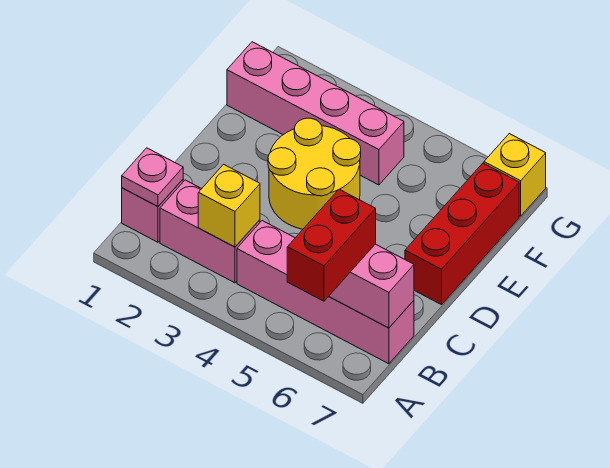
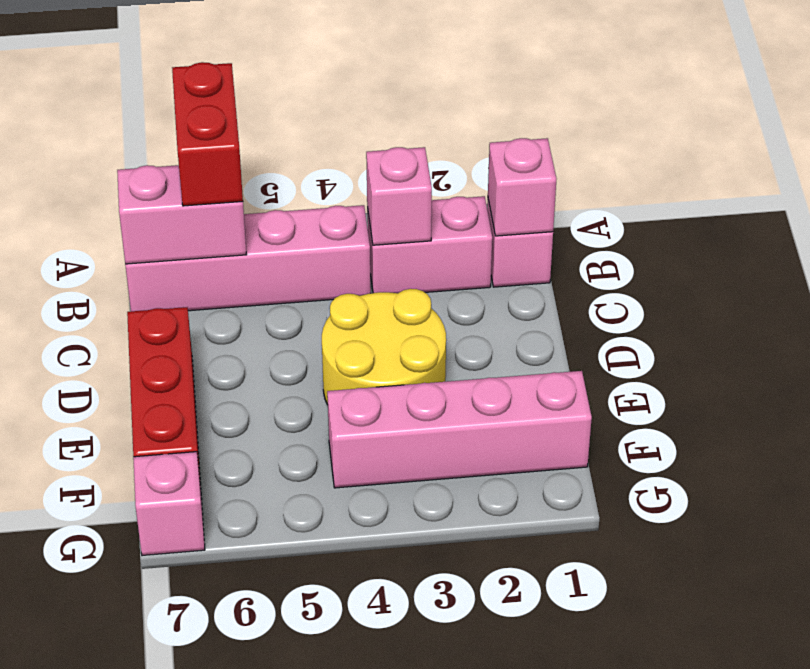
pink plate B1 level 2 -> pink brick B1 level 2
yellow brick B3 level 2 -> pink brick B3 level 2
yellow brick G7 level 1 -> pink brick G7 level 1

